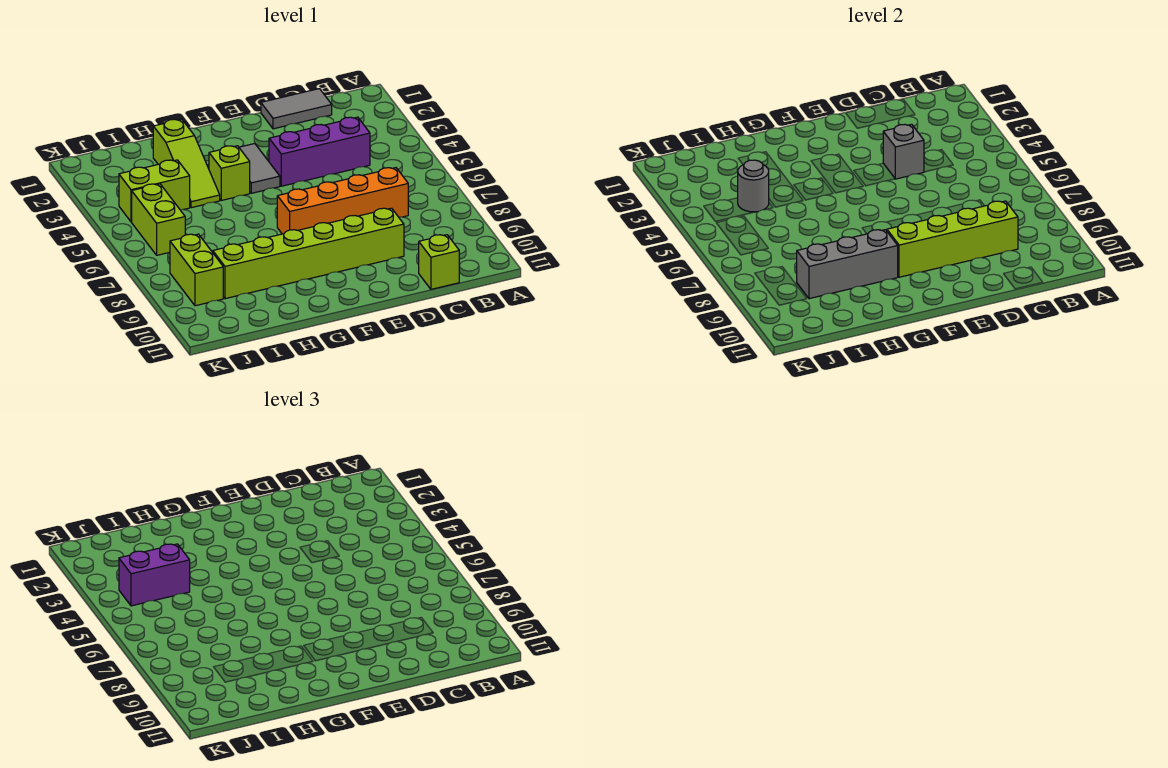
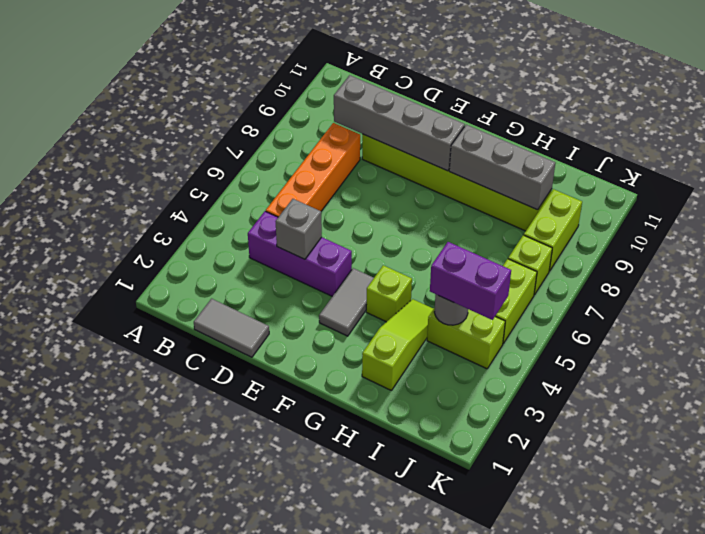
orange brick C7:F7 level 1 -> orange brick C5:C8 level 1
lime brick C9:F9 level 2 -> grey brick C9:F9 level 2
lime brick C11 level 1 -> lime brick J7 level 1

